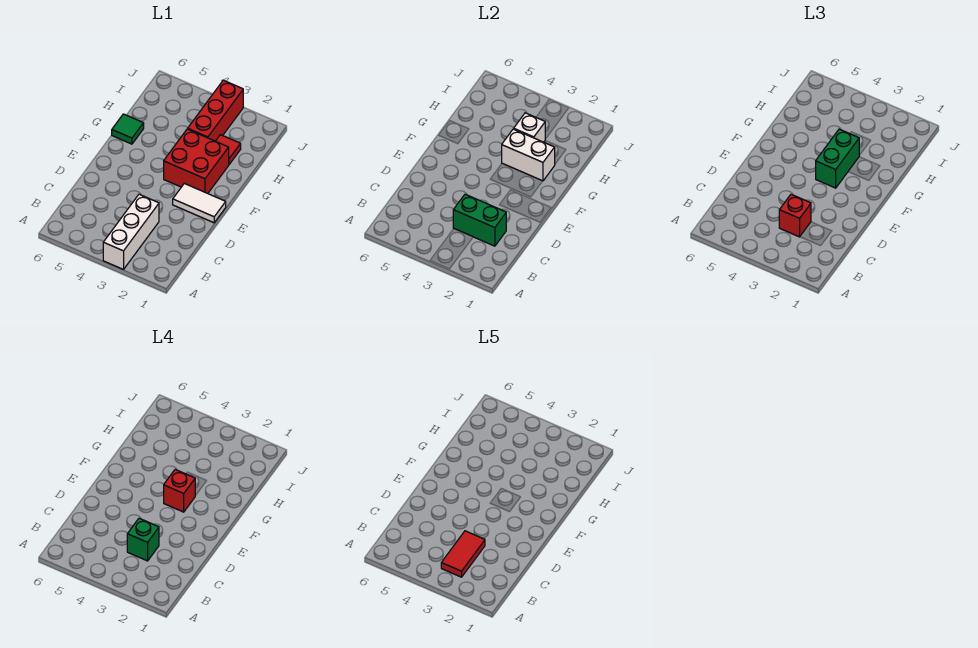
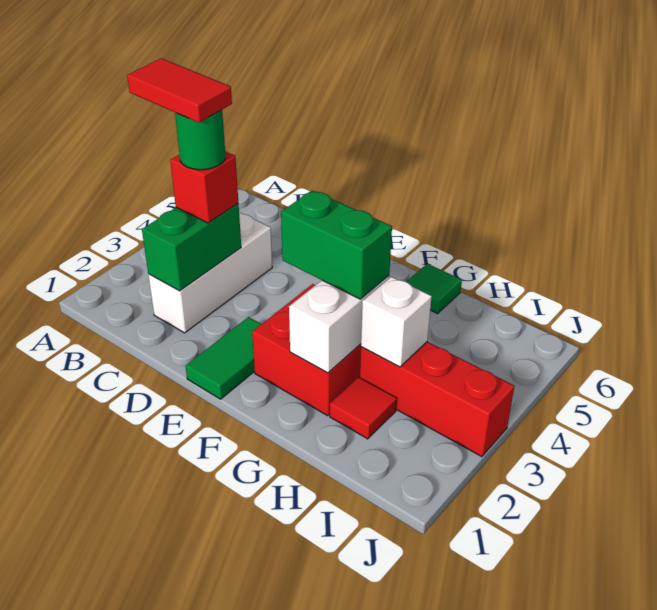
white brick A3:C3 level 1 -> white brick C2:C4 level 1
green brick C3 level 4 -> green round brick C3 level 4
white tile E1:E2 level 1 -> green tile E1:E2 level 1
red brick F3 level 4 -> none

